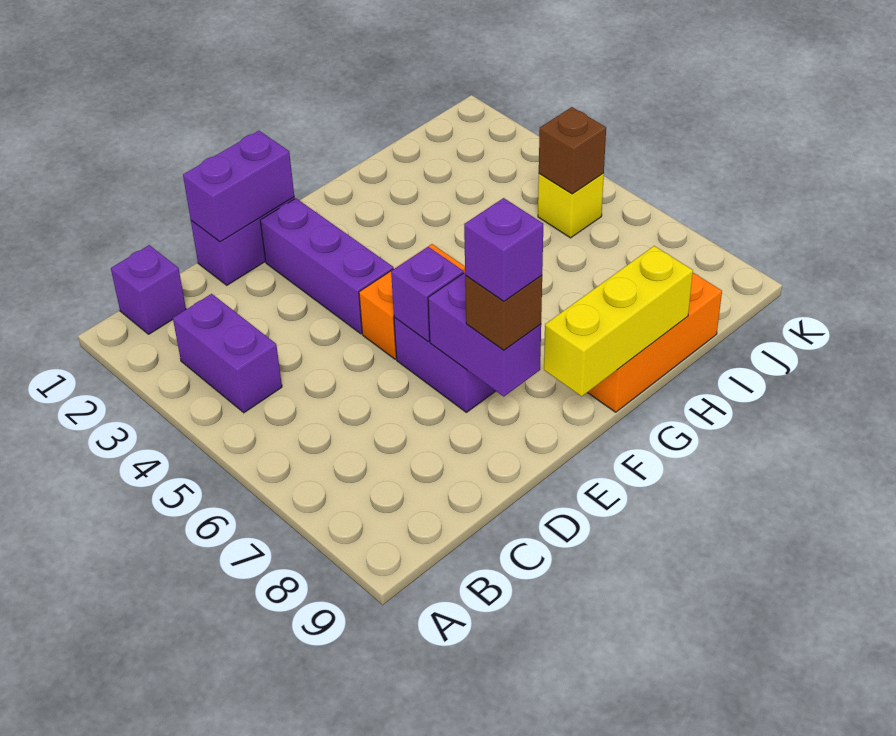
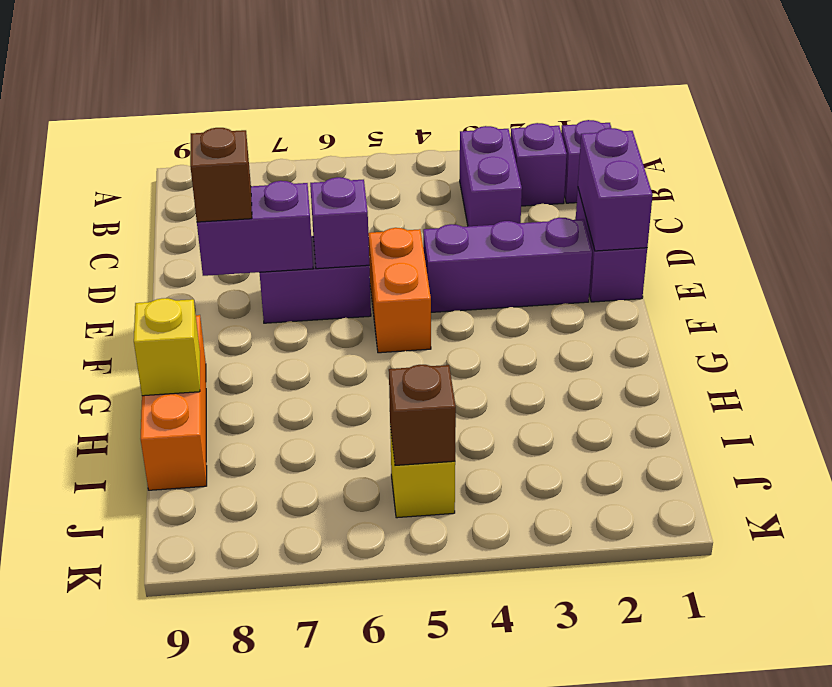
purple brick B3:B4 level 1 -> purple brick B3:C3 level 1
purple brick E8 level 4 -> purple brick B2 level 1
yellow brick F9:H9 level 2 -> yellow brick H9 level 2

